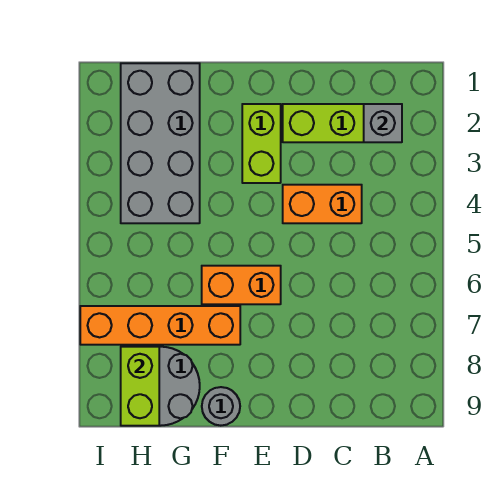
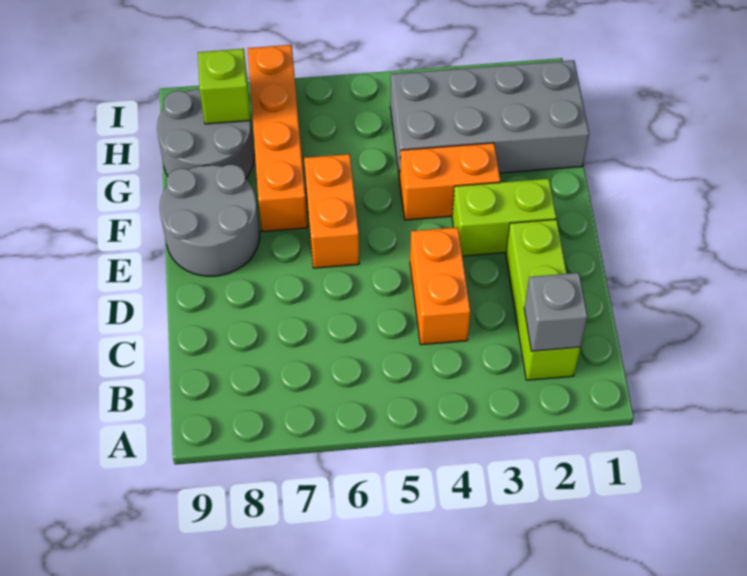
none -> orange brick F3:F4 level 1
grey round brick F9 level 1 -> grey round brick E8:F9 level 1
lime brick H8:H9 level 2 -> lime brick H8 level 2

